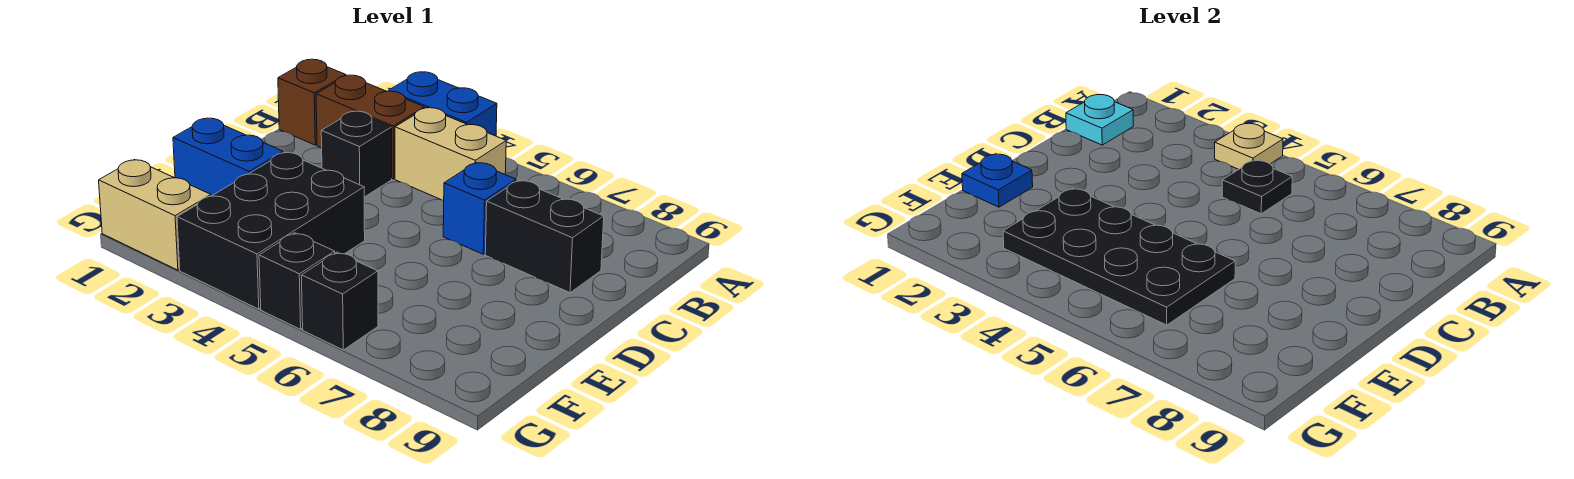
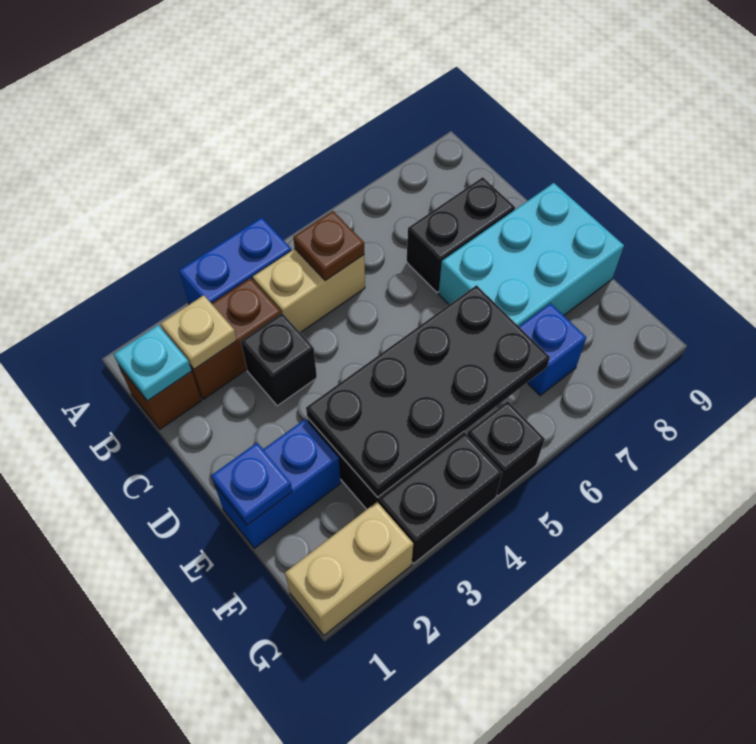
tan plate A4 level 2 -> tan plate B2 level 2
black plate B5 level 2 -> brown plate B5 level 2
blue brick C6 level 1 -> blue brick F7 level 1
none -> cyan brick D7:E9 level 1
black brick G6 level 1 -> none

